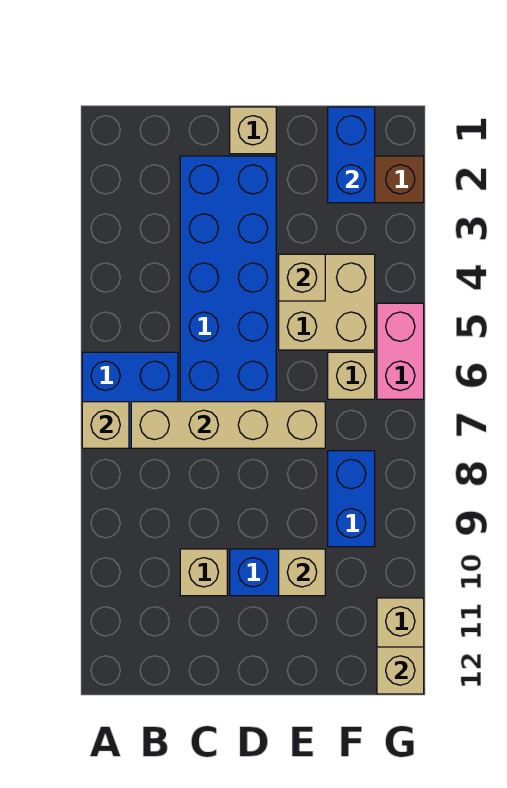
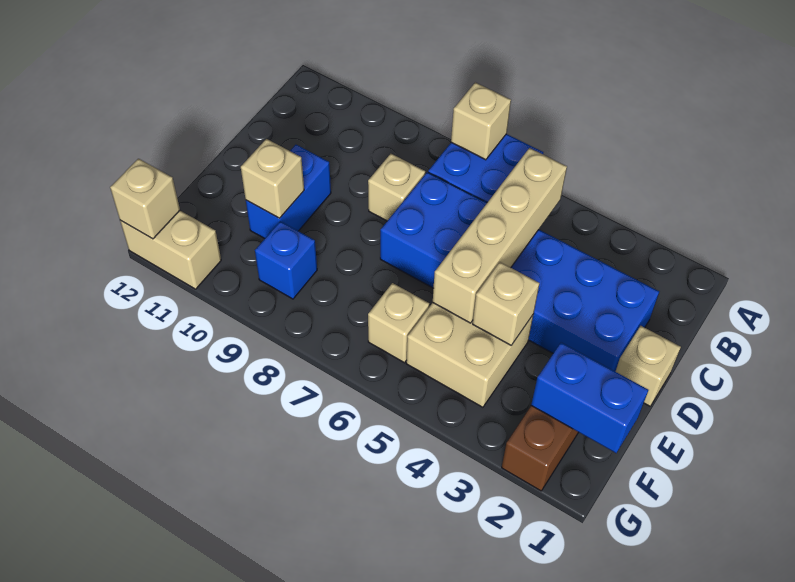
tan brick B7:E7 level 2 -> tan brick B5:E5 level 2
tan brick C10 level 1 -> tan brick C8 level 1
blue brick F8:F9 level 1 -> blue brick F9 level 1
pink brick G5:G6 level 1 -> none

